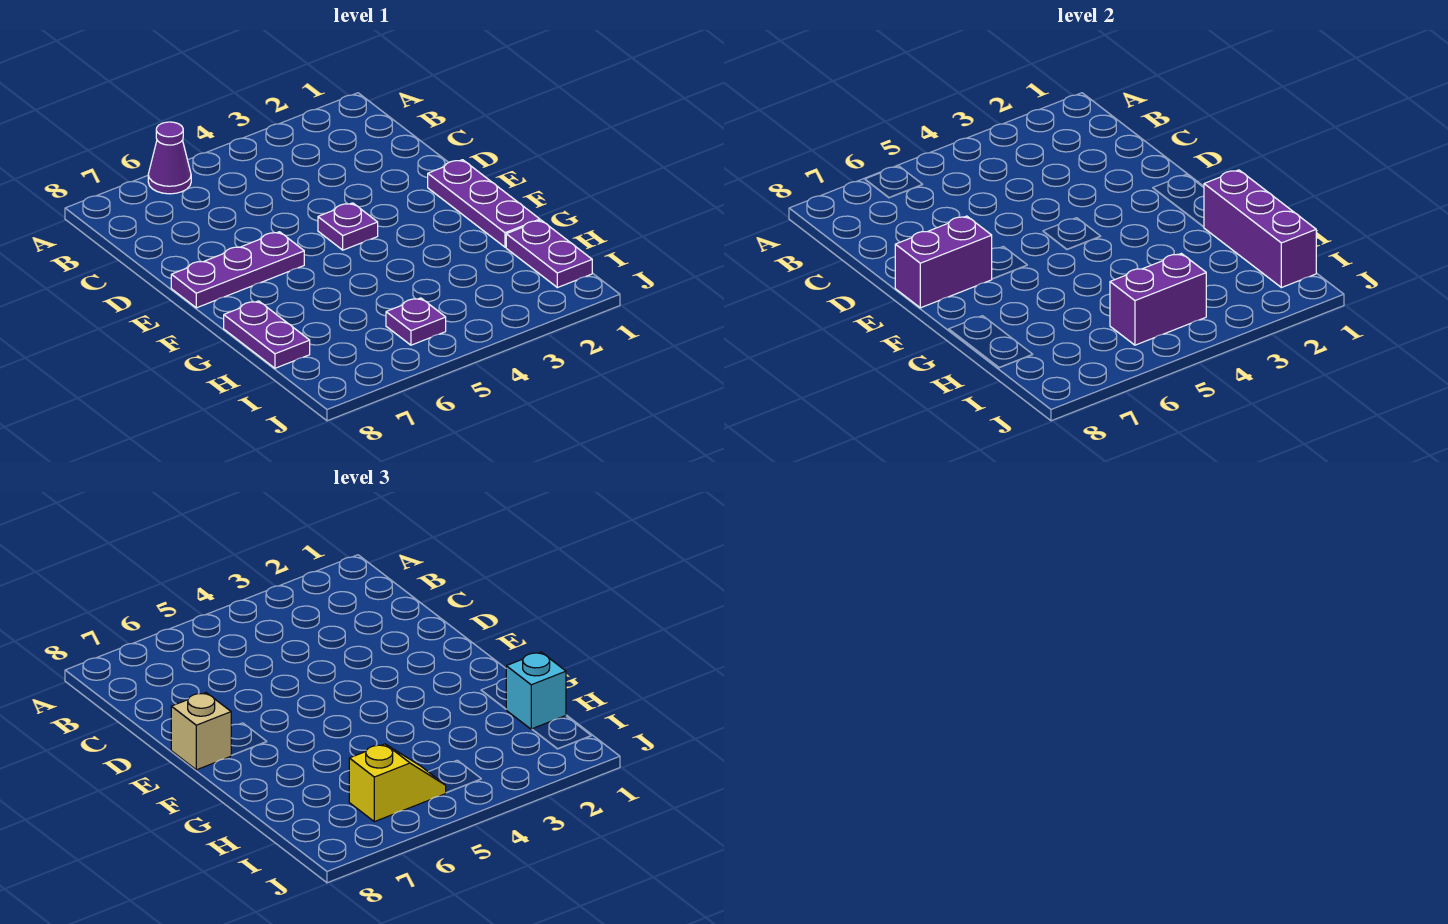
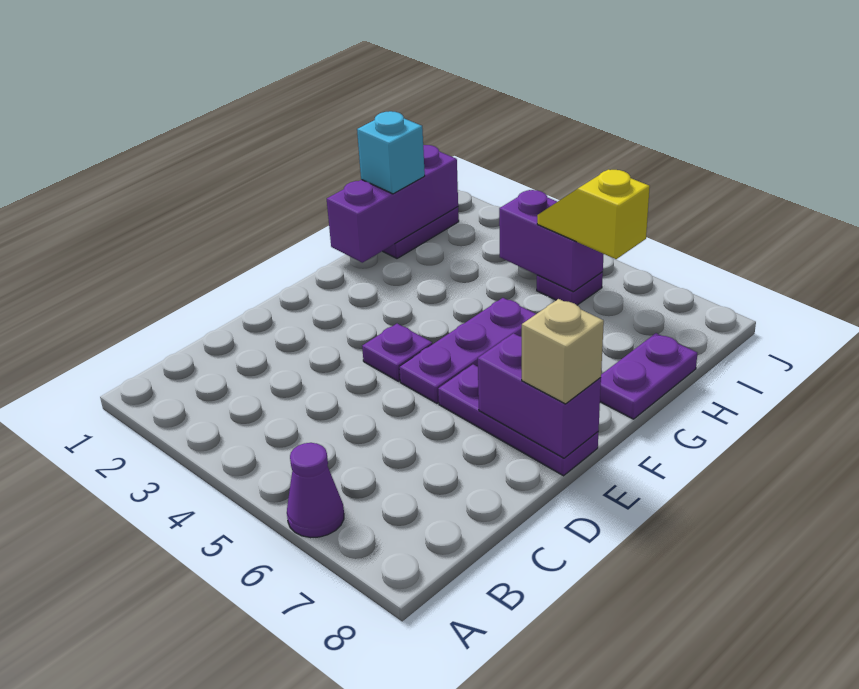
purple plate E1:G1 level 1 -> purple plate E5:G5 level 1

